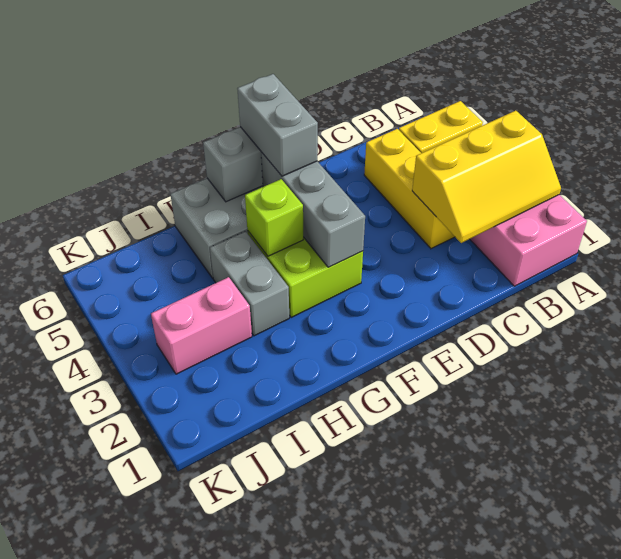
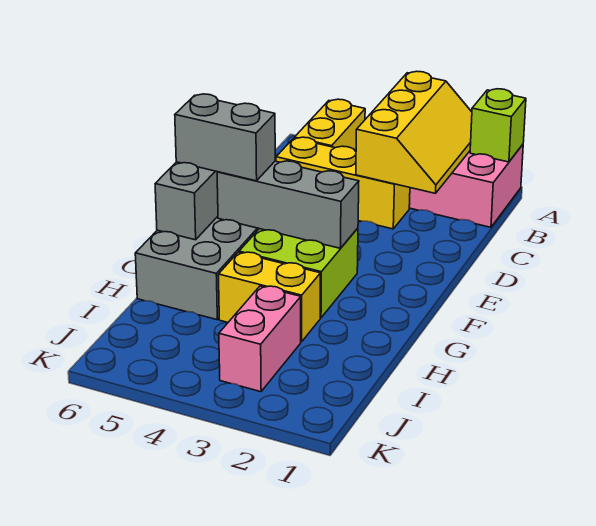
lime brick G4 level 2 -> lime brick A1 level 2
grey brick H3:H4 level 1 -> yellow brick H3:H4 level 1

